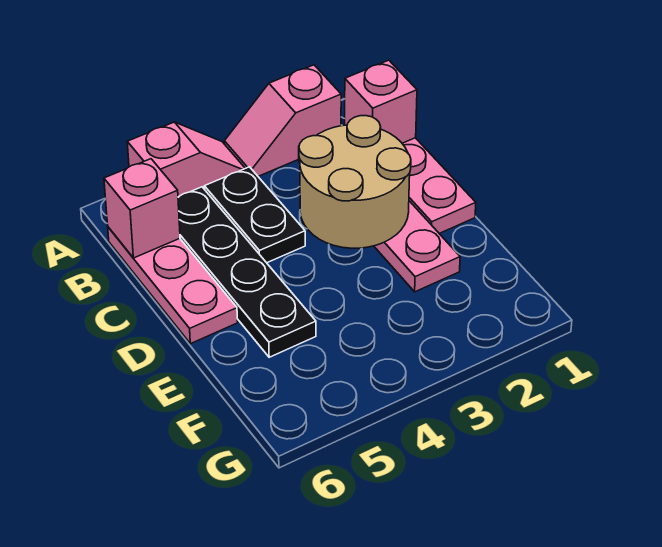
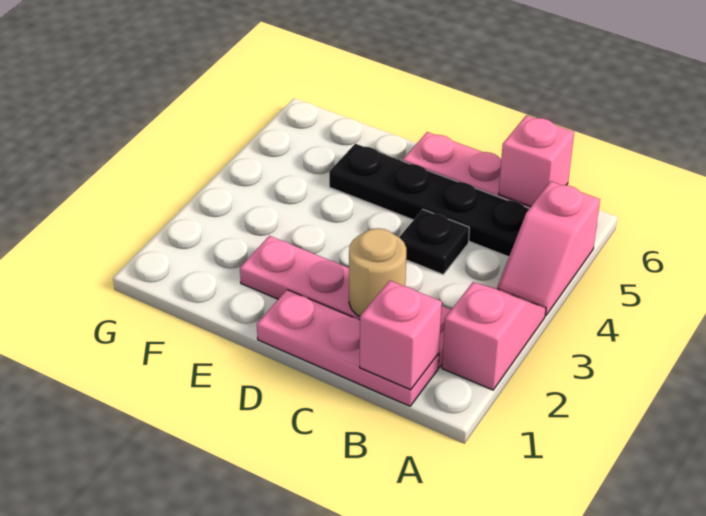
black plate B4:C4 level 1 -> black plate C4 level 1
tan round brick C2:D3 level 2 -> tan round brick C2 level 2

